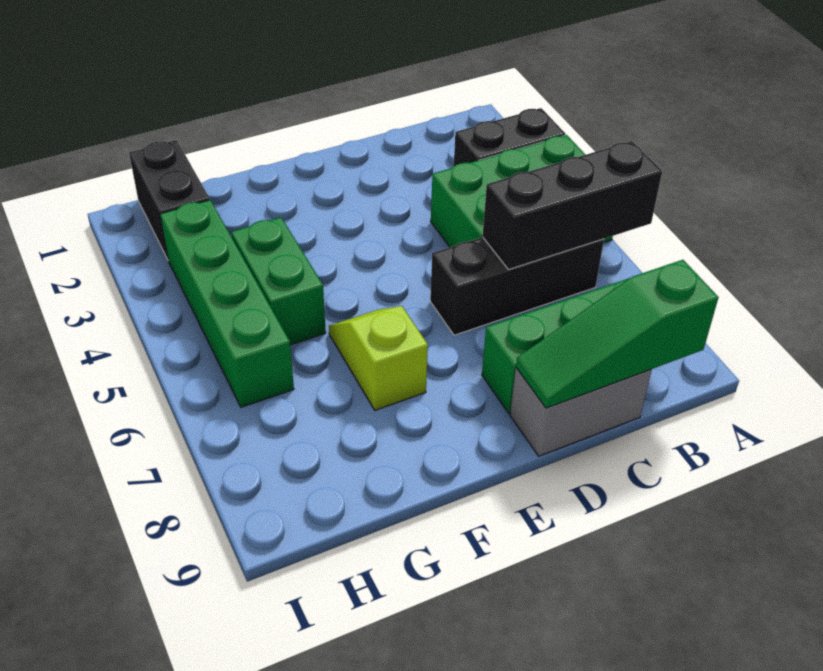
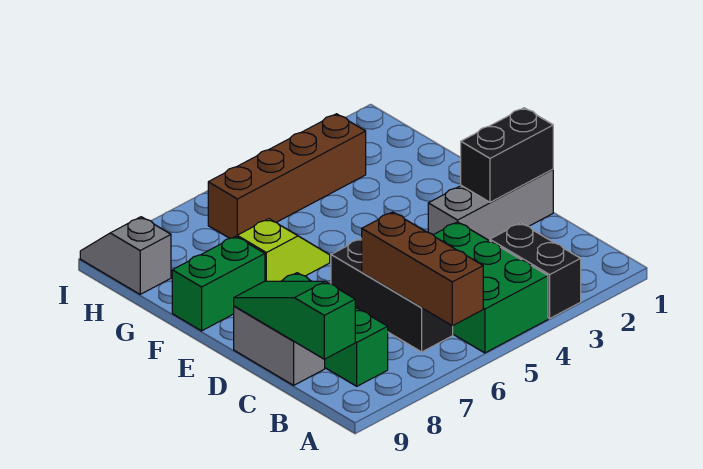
black brick A6:C6 level 2 -> brown brick A6:C6 level 2
none -> grey brick D1:D3 level 1
green brick G4:G5 level 1 -> green brick F8:F9 level 1
black brick H1:H2 level 1 -> black brick D1:D2 level 2
green brick H3:H6 level 1 -> brown brick H3:H6 level 1
none -> grey slope H9:I9 level 1 top H

